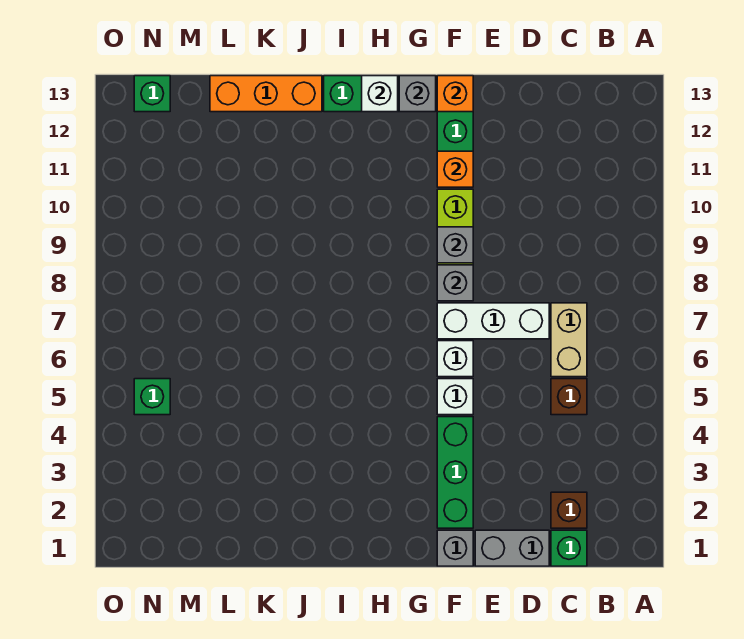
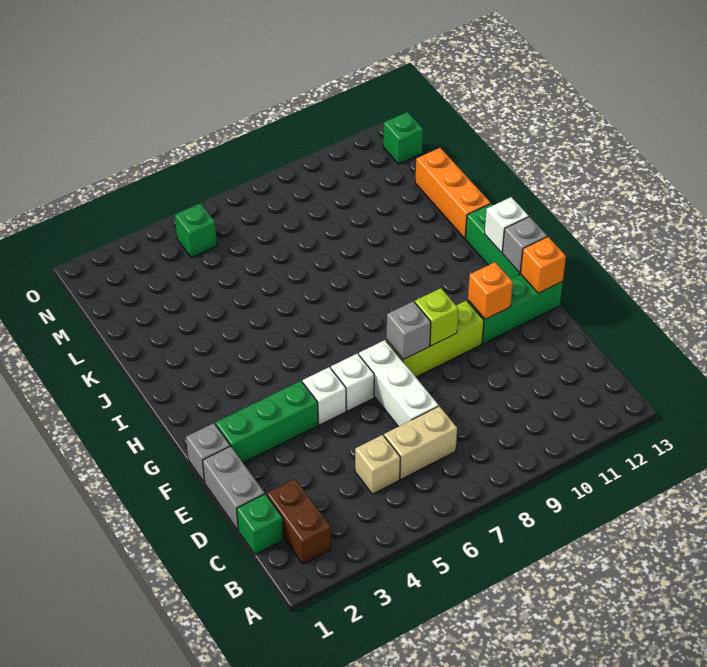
brown brick C2 level 1 -> brown brick B2:C2 level 1
brown brick C5 level 1 -> tan brick C5 level 1
grey brick F9 level 2 -> lime brick F9 level 2

